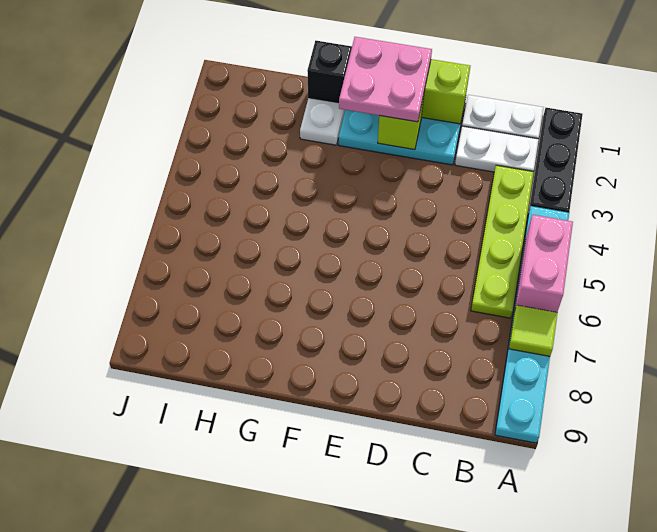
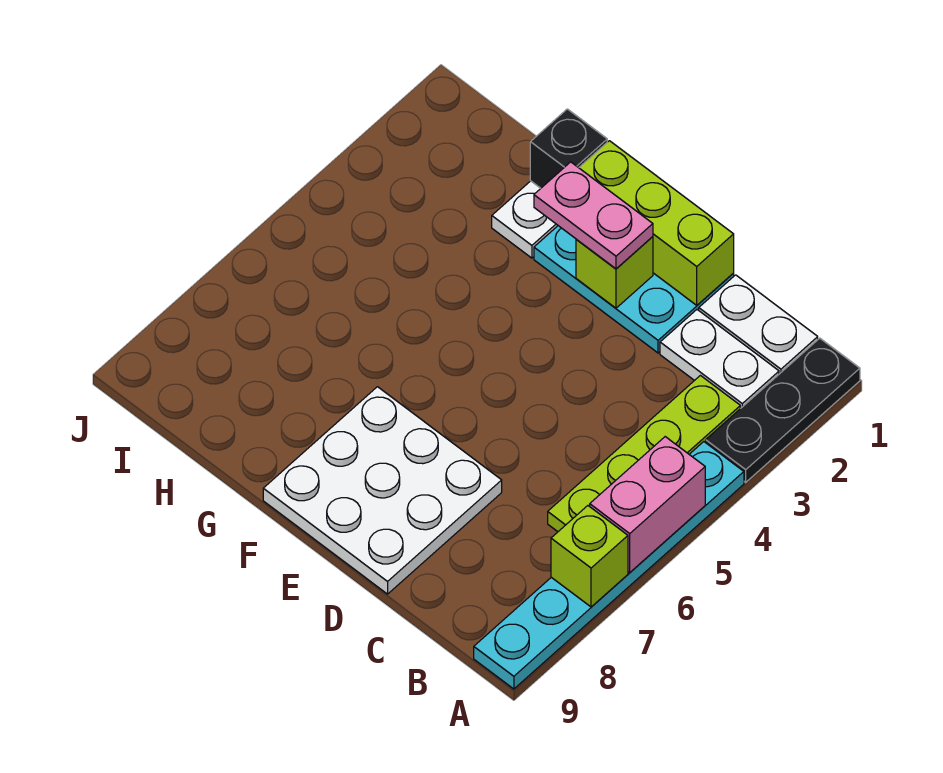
lime tile A7 level 2 -> lime brick A7 level 2
none -> white plate D7:F9 level 1
pink plate E1:F2 level 3 -> pink plate E2:F2 level 3

